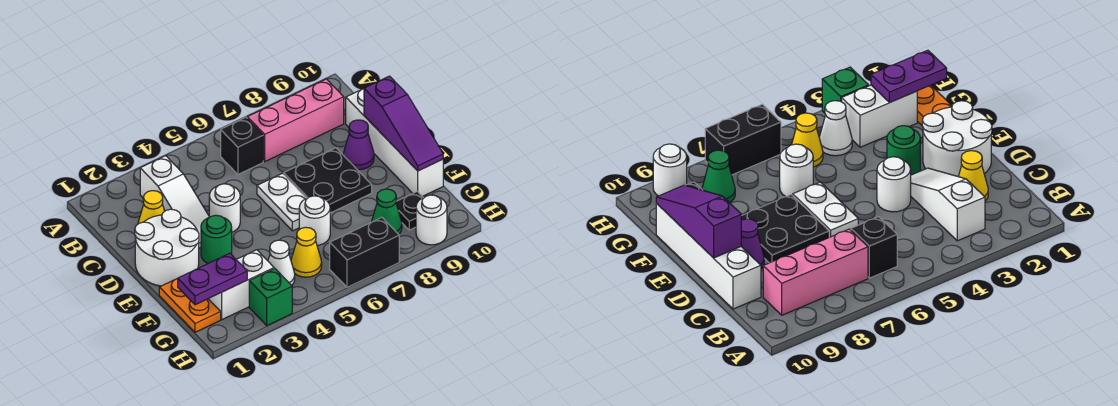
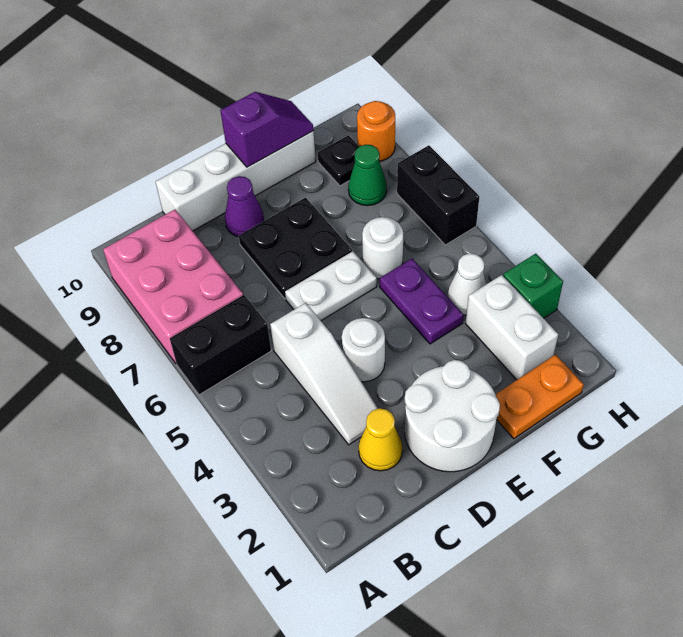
white slope B3:D3 level 1 top B -> white slope C3:C5 level 1 top 5
black brick B6 level 1 -> black brick A6:B6 level 1
pink brick B7:B9 level 1 -> pink brick A7:B9 level 1
purple slope D10:F10 level 2 top D -> purple slope E10:F10 level 2 top E
green round brick E3 level 1 -> none
purple plate G1:G2 level 2 -> purple plate F4:F5 level 1
yellow cone G5 level 1 -> none
white round brick H9 level 1 -> orange round brick H9 level 1

